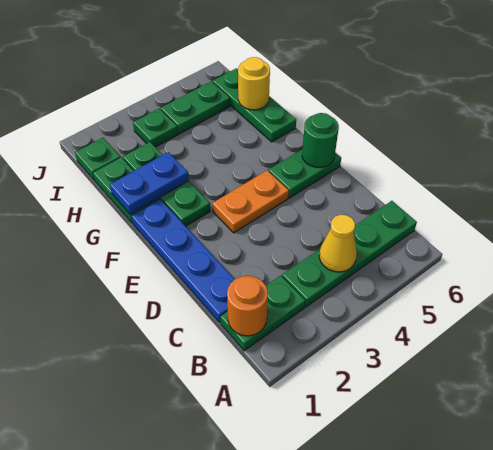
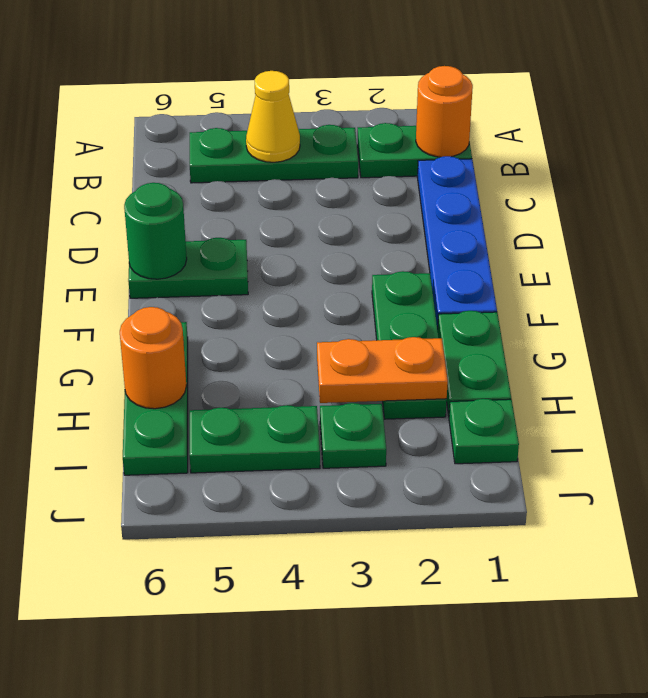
green plate B3:B6 level 1 -> green plate B3:B5 level 1
orange plate E3:E4 level 1 -> orange plate H2:H3 level 2
blue plate G1:G2 level 2 -> none
yellow round brick H6 level 2 -> orange round brick H6 level 2

